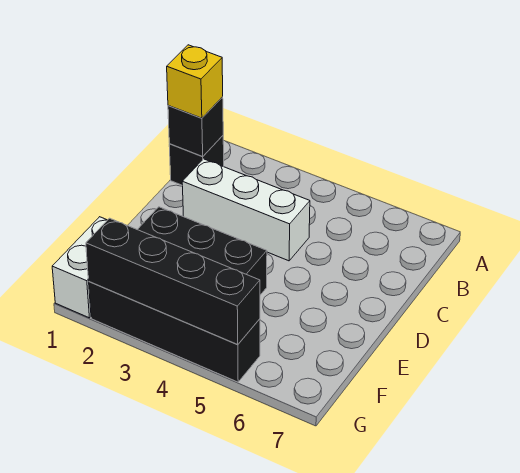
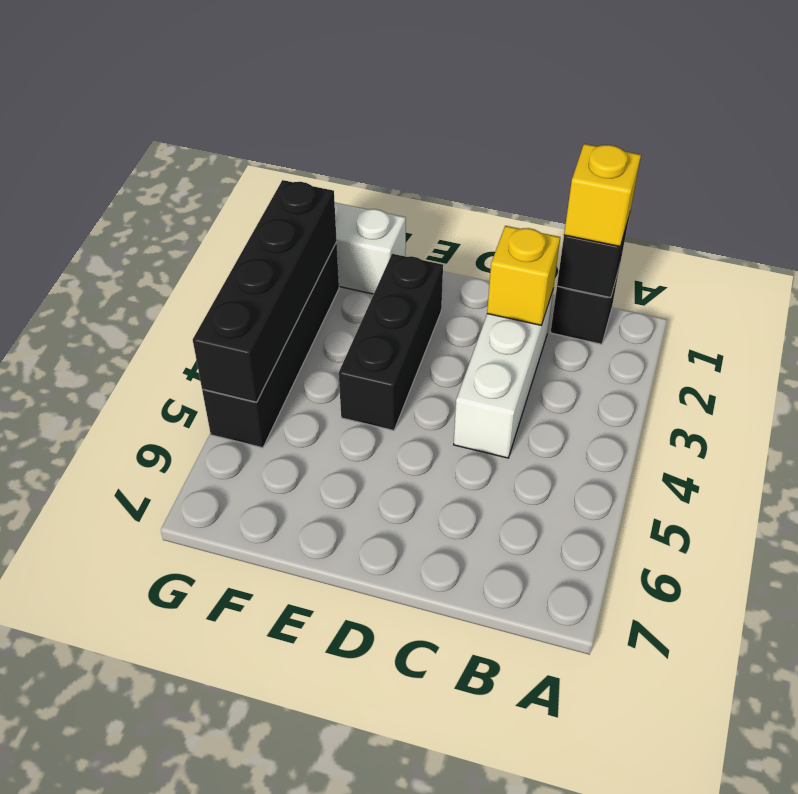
none -> yellow brick C2 level 2

